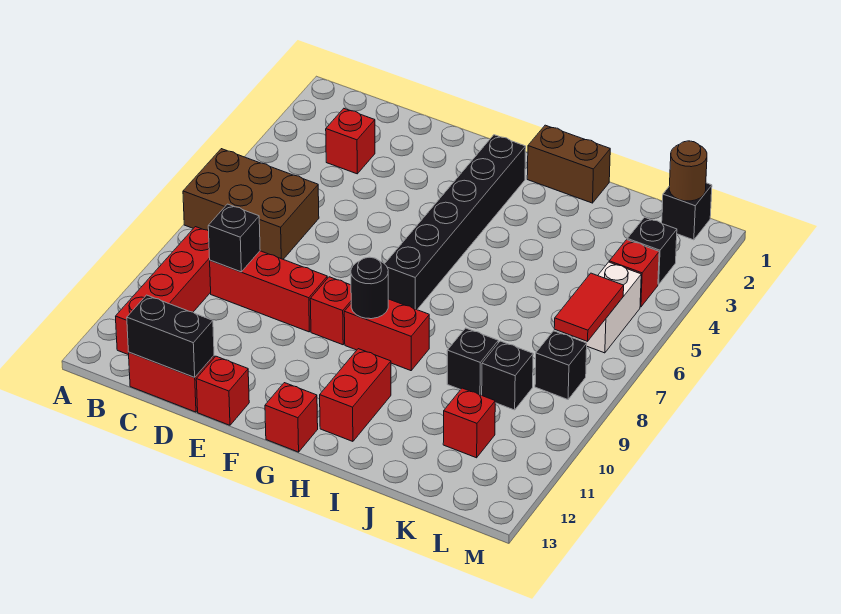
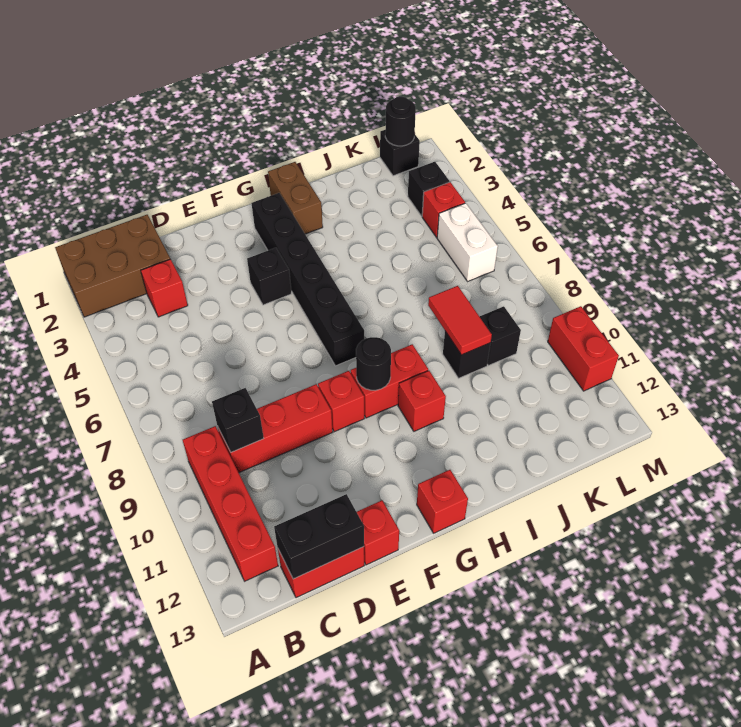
brown brick A6:C7 level 1 -> brown brick A1:C2 level 1
brown brick H1:I1 level 1 -> brown brick H1:H2 level 1
red brick H11:H12 level 1 -> red brick M10:M11 level 1
red brick K11 level 1 -> red brick H10 level 1
brown round brick L1 level 2 -> black round brick L1 level 2
red tile L6:L7 level 2 -> red tile J8:J9 level 2
black brick L8 level 1 -> black brick F4 level 1

